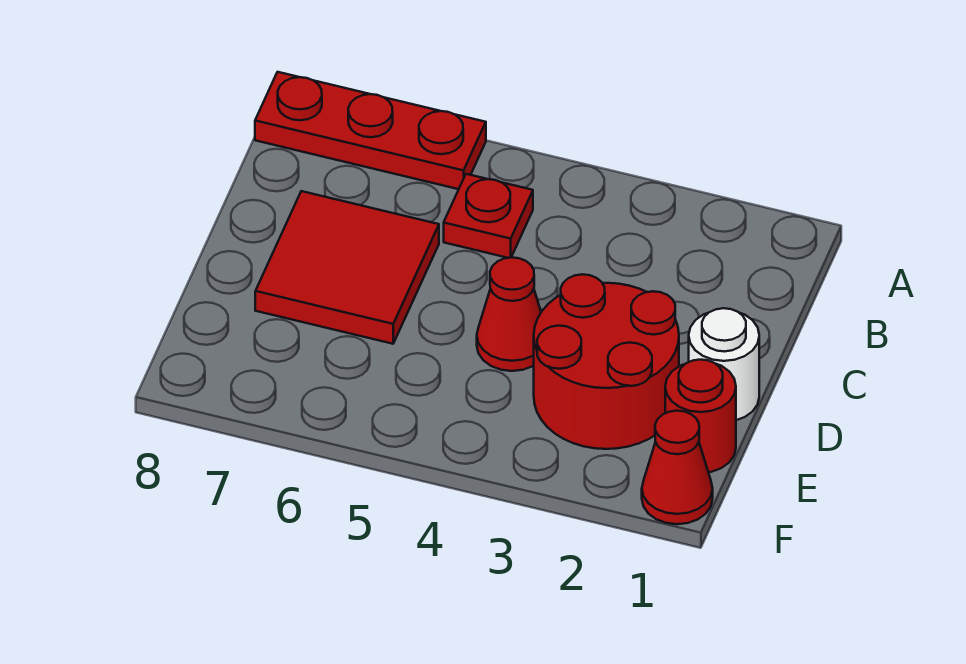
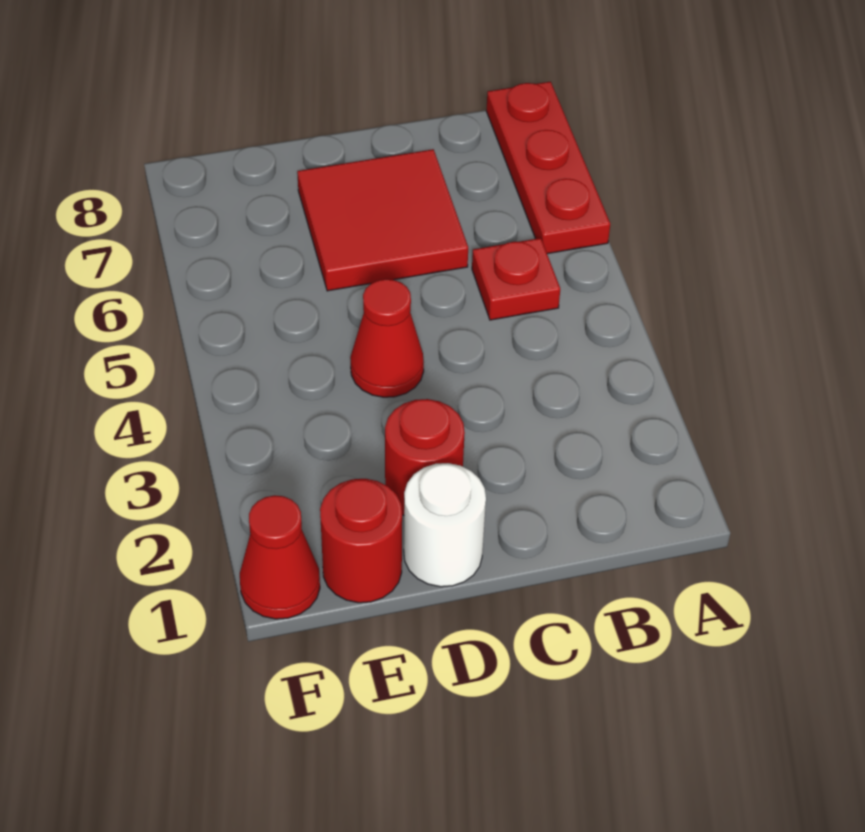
red round brick D2:E3 level 1 -> red round brick D2 level 1

